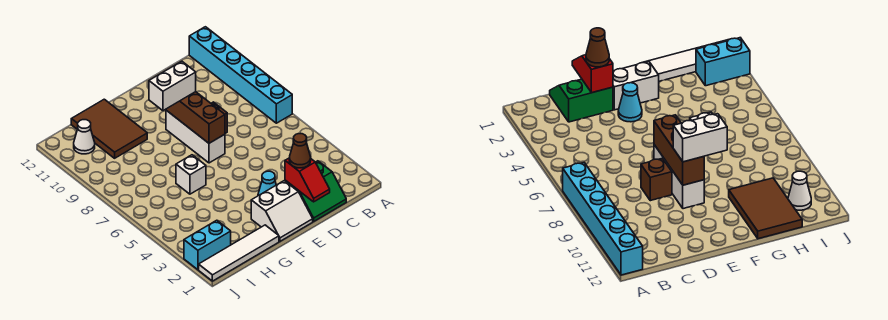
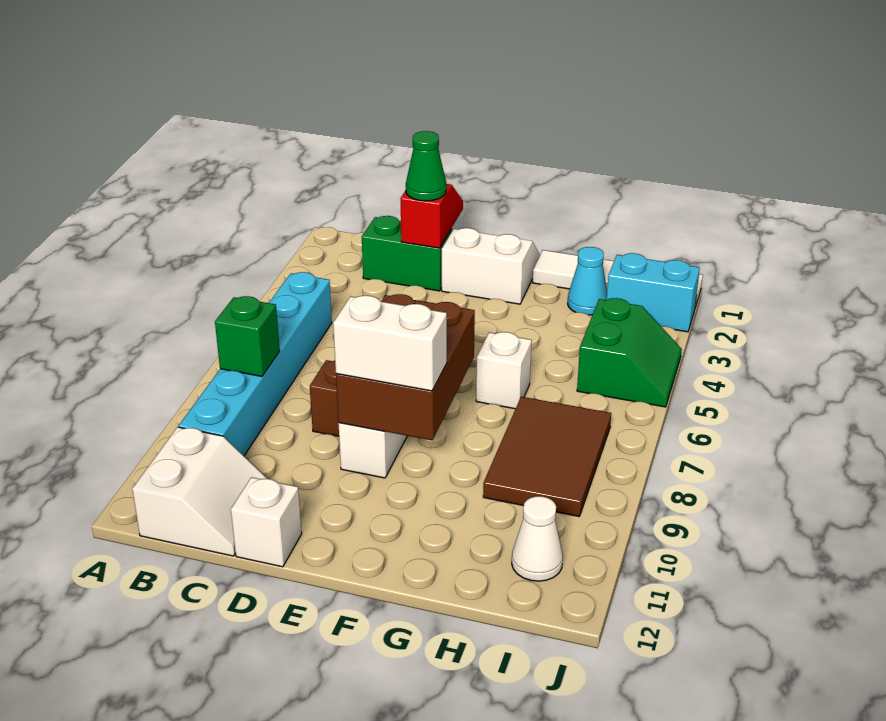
cyan brick A7:A12 level 1 -> cyan brick B5:B10 level 1
none -> green brick B8 level 2
none -> white slope B11:C12 level 1 top B
brown cone D2 level 3 -> green cone D2 level 3
none -> white brick D12 level 1
cyan cone E3 level 1 -> cyan cone H2 level 1
brown brick E7:E9 level 2 -> brown brick E7:F9 level 2
brown tile G10:H12 level 1 -> brown tile H7:I9 level 1
none -> green slope I4:J5 level 1 top I

